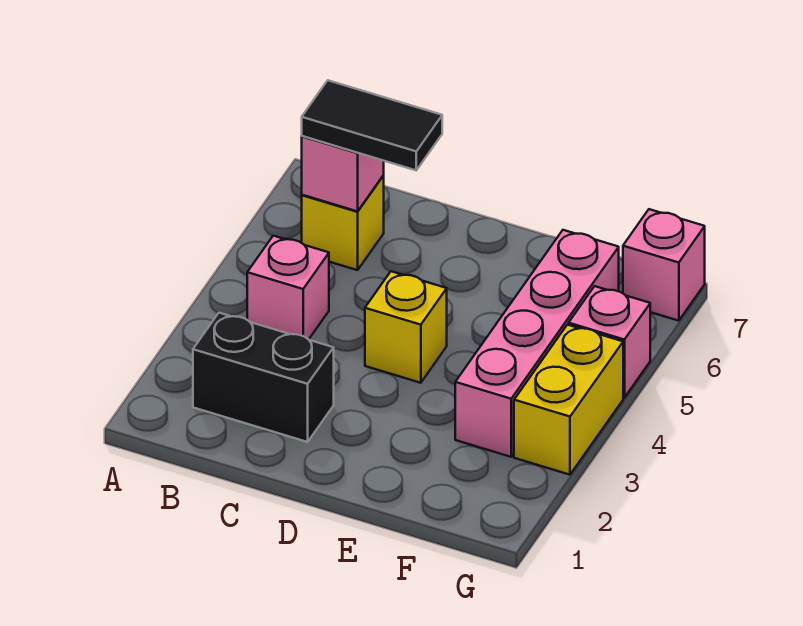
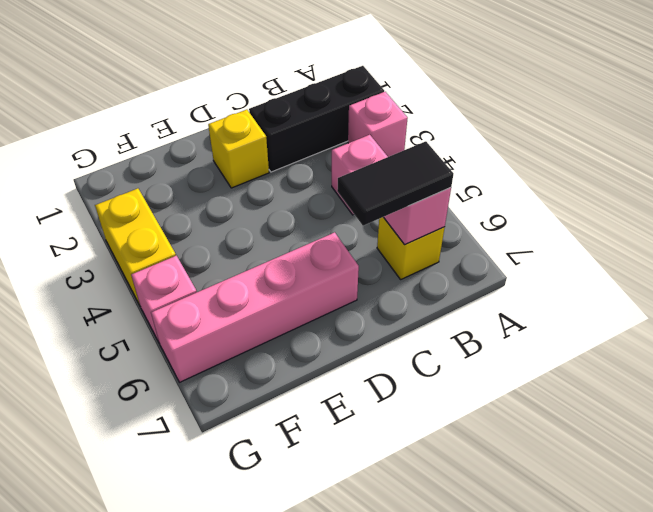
black brick B2:C2 level 1 -> black brick A2:C2 level 1
yellow brick D4 level 1 -> yellow brick D2 level 1
pink brick F3:F6 level 1 -> pink brick D6:G6 level 1
pink brick G7 level 1 -> pink brick A3 level 1

